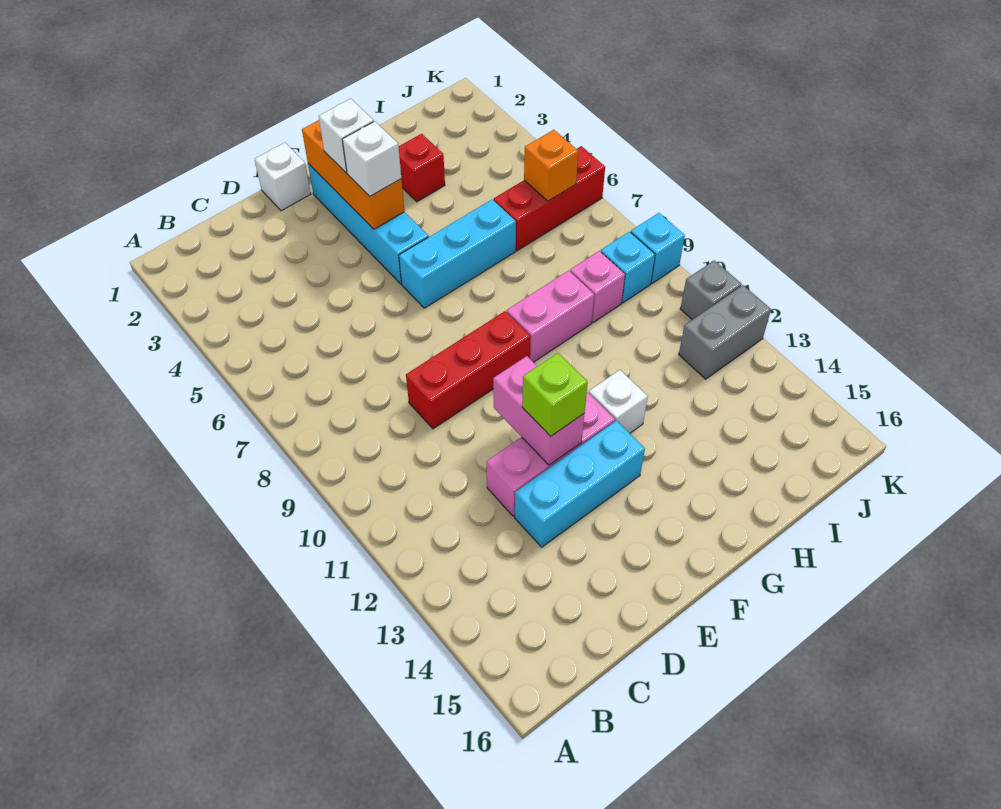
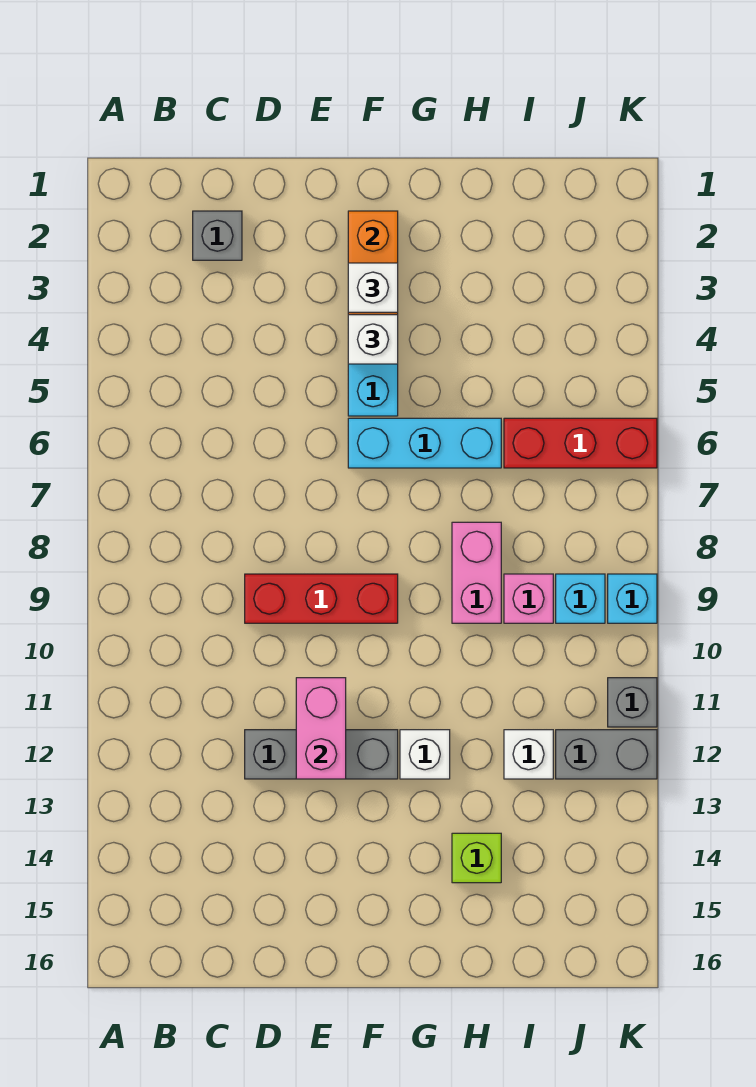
none -> grey brick C2 level 1
pink brick D12:F12 level 1 -> grey brick D12:F12 level 1
cyan brick D13:F13 level 1 -> none
white brick E1 level 1 -> white brick I12 level 1
lime brick E12 level 3 -> lime brick H14 level 1
pink brick G9:H9 level 1 -> pink brick H8:H9 level 1
red brick H3 level 1 -> none
orange brick J6 level 2 -> none

